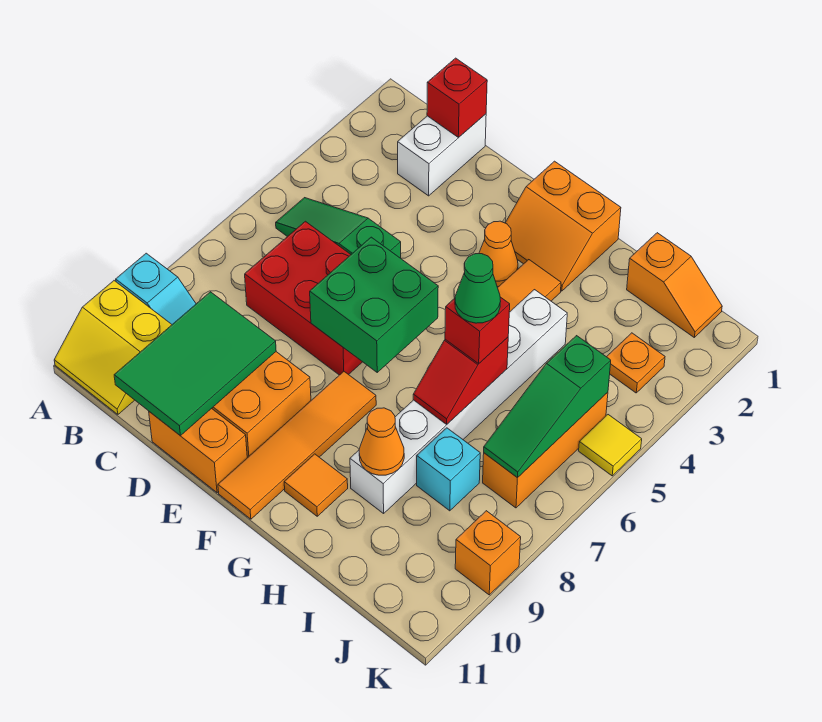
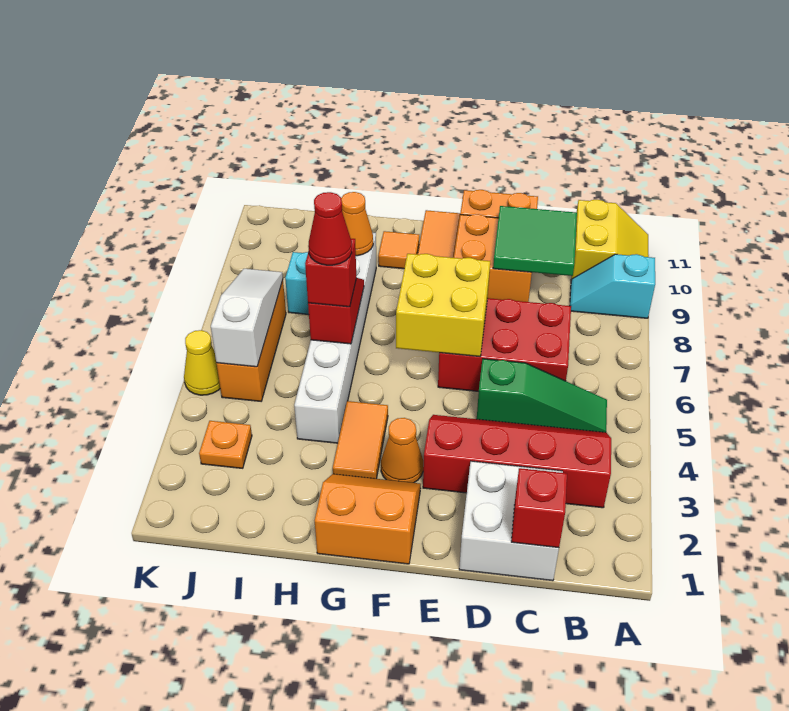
yellow slope A10:B11 level 1 top 10 -> yellow slope A10:B11 level 1 top B
none -> red slope B3:E4 level 1 top 3
white brick C1:C2 level 1 -> white brick C1:D2 level 1
green tile C9:D11 level 2 -> green tile C9:D10 level 2
green brick E6:F7 level 2 -> yellow brick E6:F7 level 2
green cone H6 level 4 -> red cone H6 level 4
orange slope I1:J1 level 1 top I -> none
green slope J5:J7 level 2 top 5 -> white slope J5:J7 level 2 top 5
yellow tile K5 level 1 -> yellow cone K5 level 1
orange brick K9 level 1 -> none

